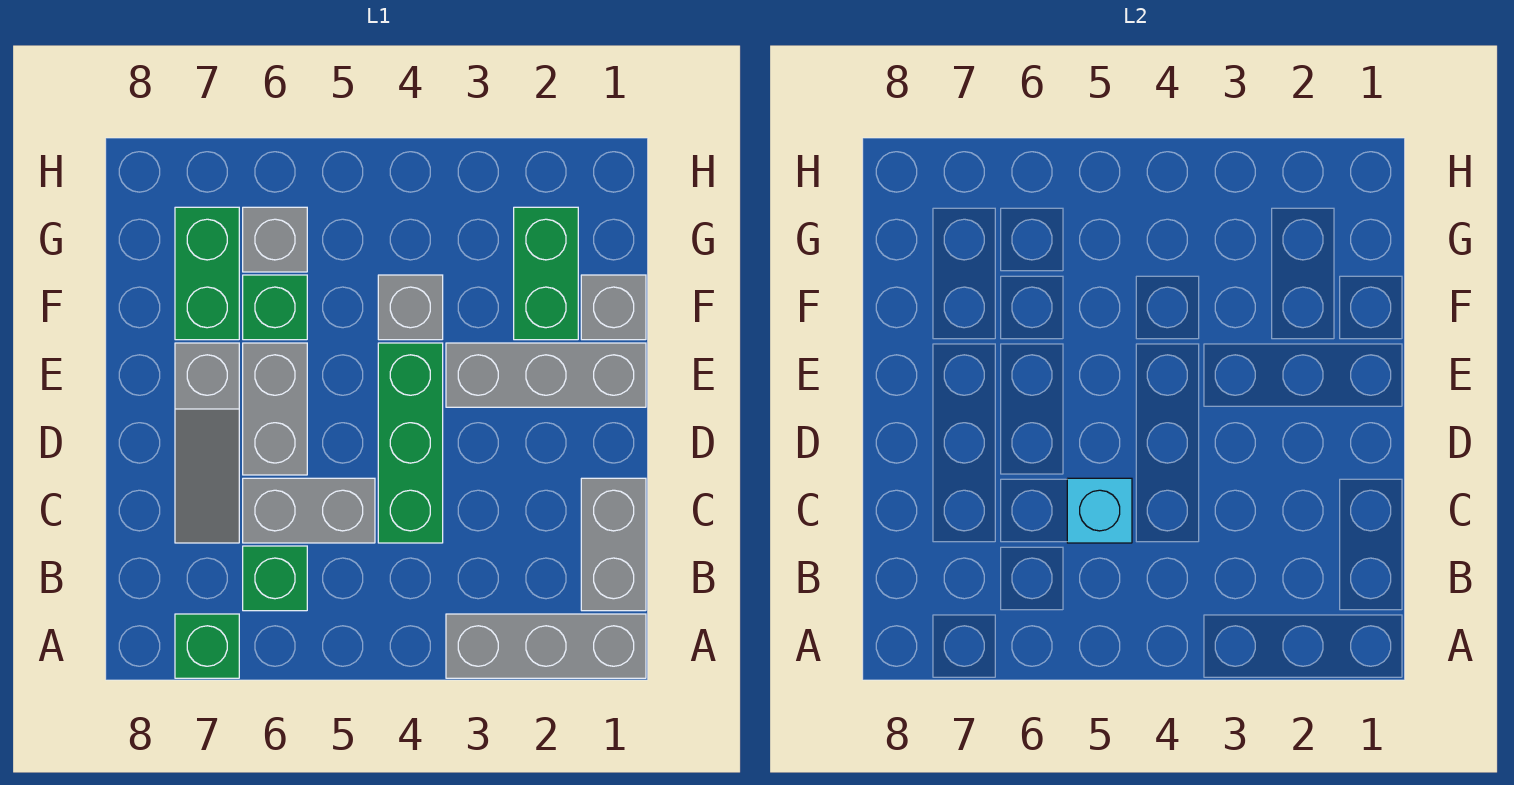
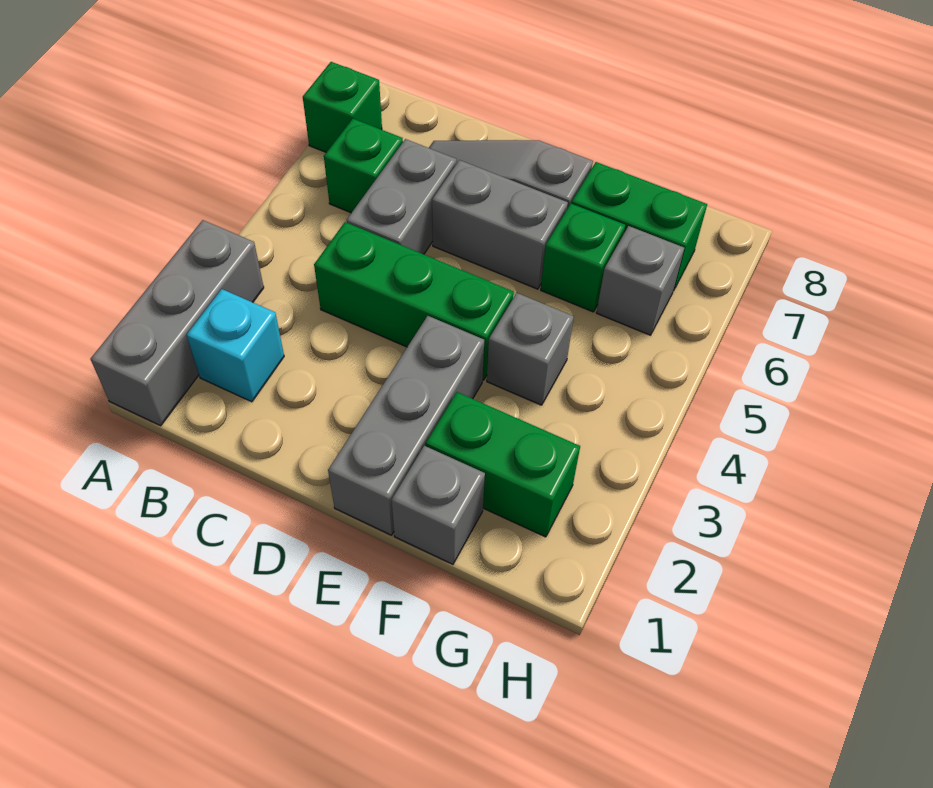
grey brick B1:C1 level 1 -> none
cyan brick C5 level 2 -> cyan brick B2 level 1

